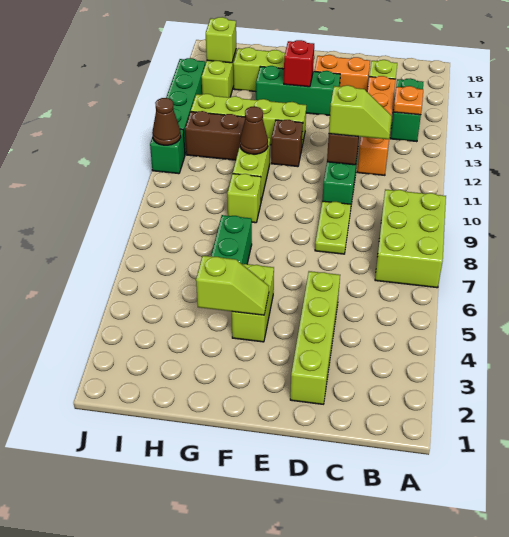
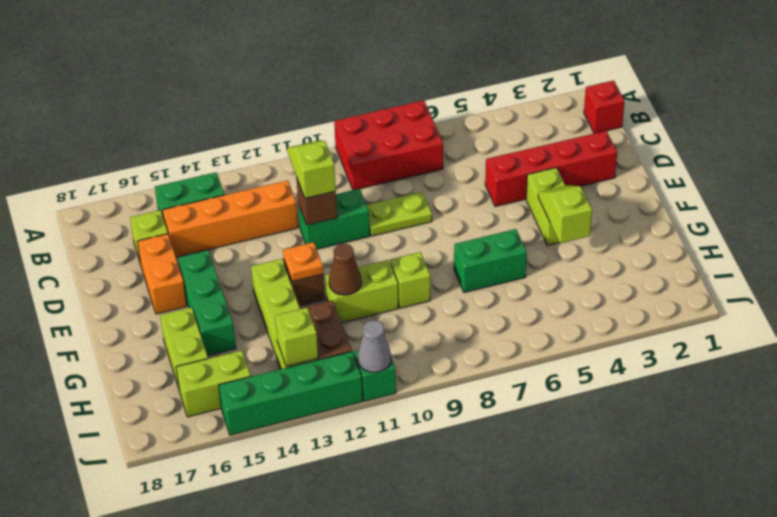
lime brick A7:B9 level 1 -> red brick A7:B9 level 1
orange plate B14 level 2 -> orange plate F12 level 2
lime brick D2:D5 level 1 -> red brick D2:D5 level 1
lime brick F4:F5 level 1 -> lime brick E4:F4 level 1
red brick F15 level 2 -> red brick B1 level 1
lime brick I16 level 2 -> lime brick I13 level 2
brown cone J11 level 2 -> grey cone J11 level 2

